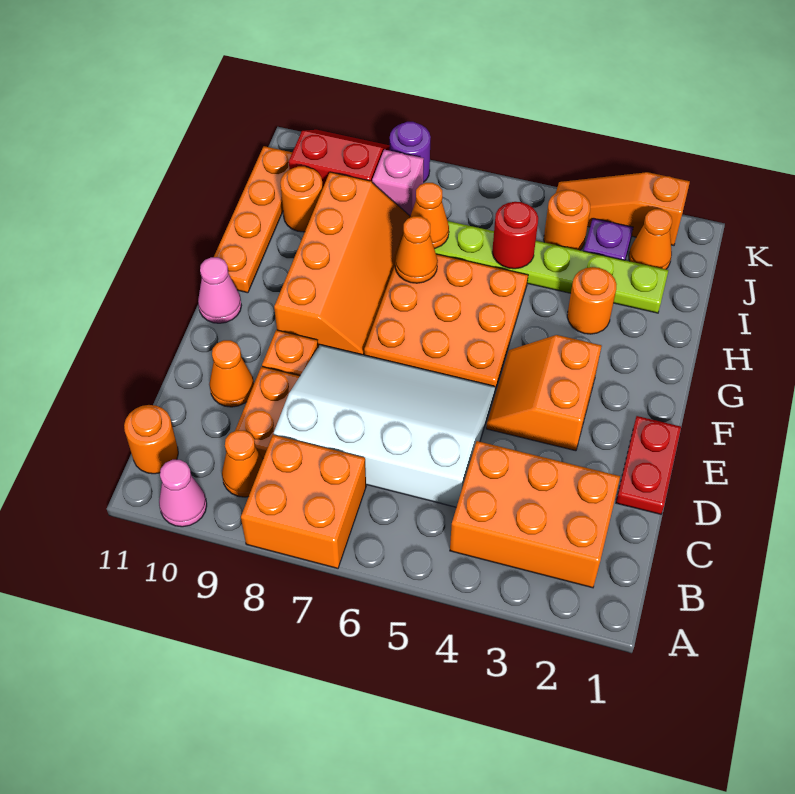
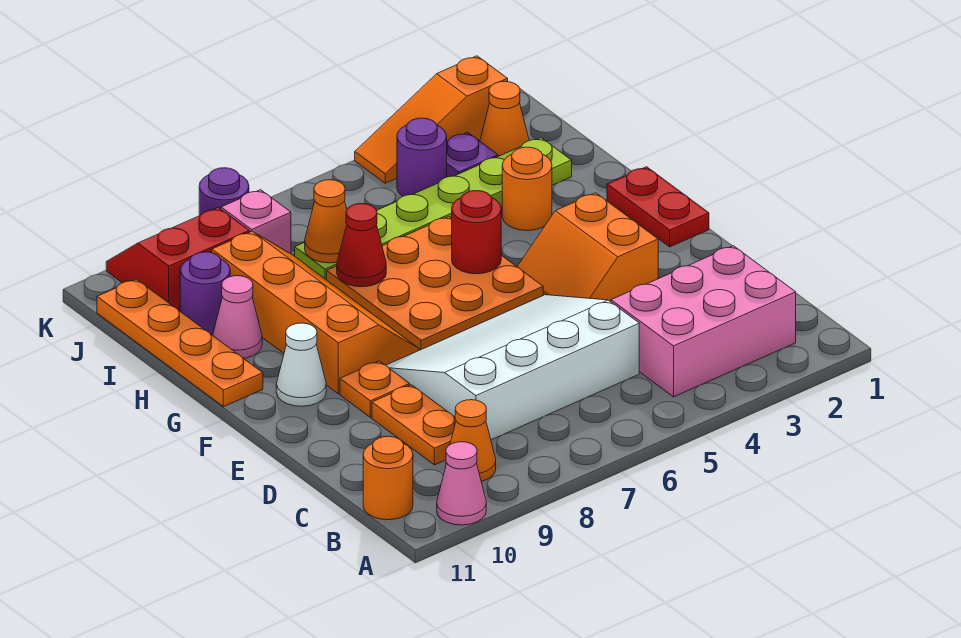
orange brick A7:B8 level 1 -> none
orange brick B2:C4 level 1 -> pink brick B2:C4 level 1
red plate D1:E1 level 1 -> red plate F1:G1 level 1
orange cone D10 level 1 -> none
none -> white cone F10 level 1
pink cone F11 level 1 -> pink cone H10 level 1
orange cone H7 level 2 -> red cone H7 level 2
red round brick I5 level 2 -> red round brick G5 level 2
orange round brick I10 level 1 -> purple round brick I10 level 1
orange round brick J4 level 1 -> purple round brick J4 level 1

